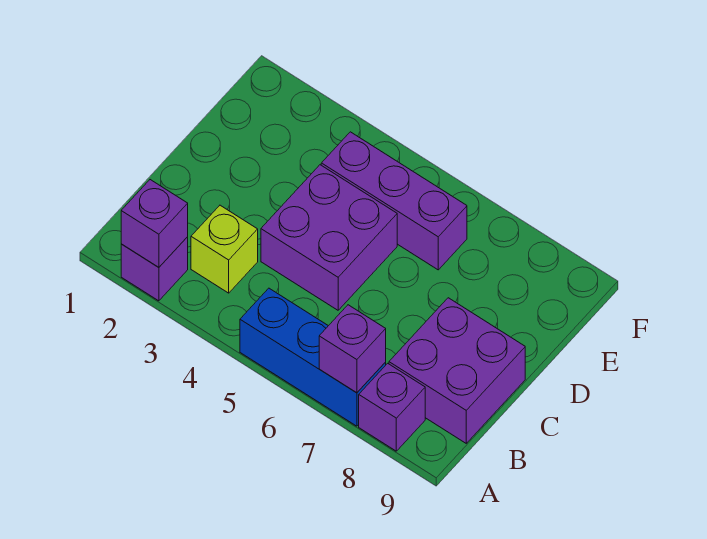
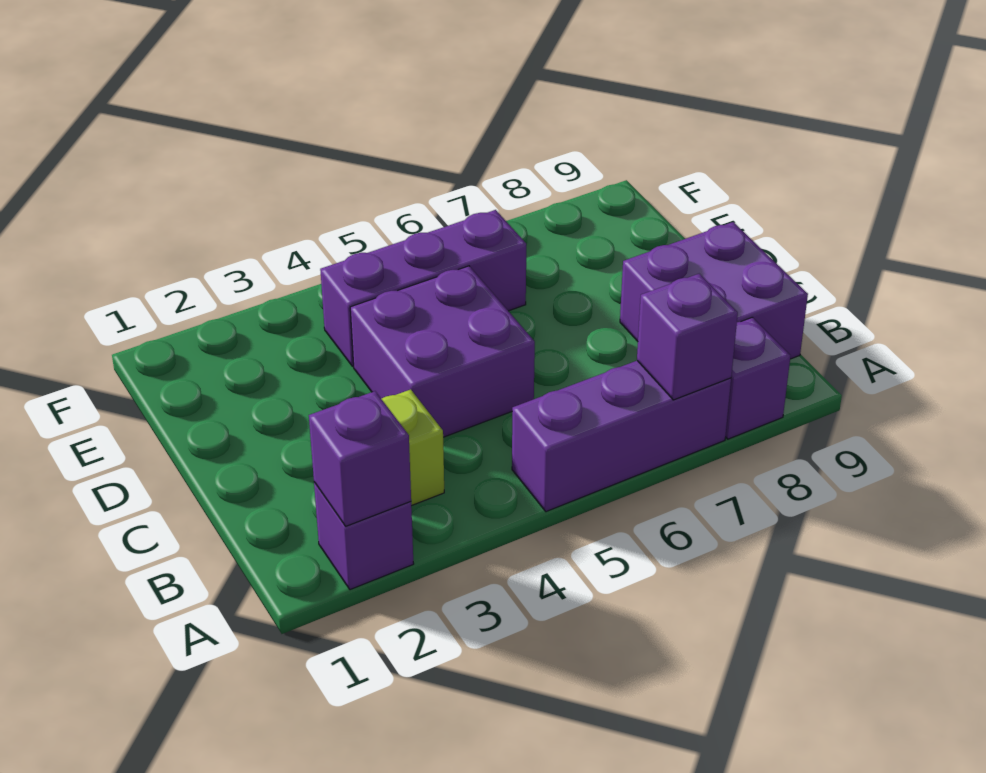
blue brick A5:A7 level 1 -> purple brick A5:A7 level 1

